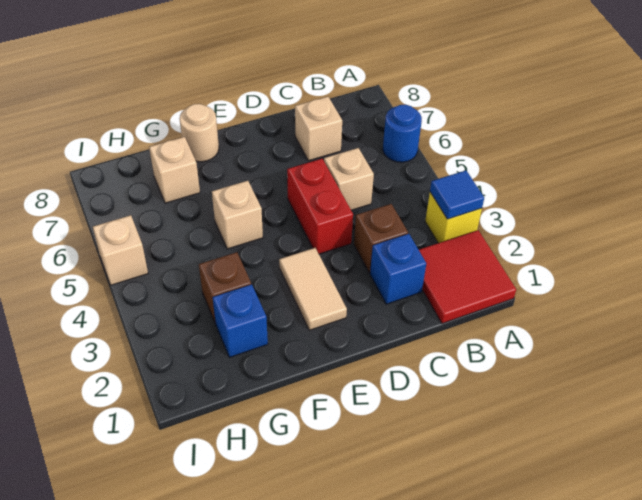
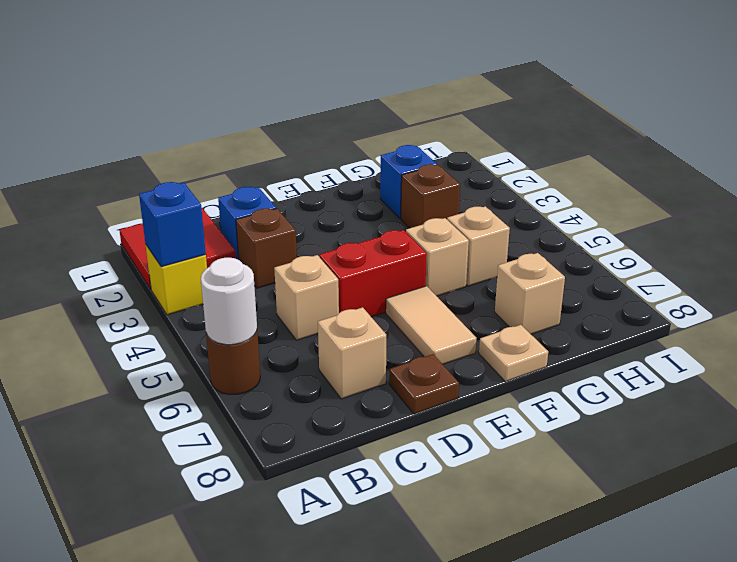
blue tile A3 level 2 -> blue brick A3 level 2
blue round brick A6 level 1 -> brown round brick A6 level 1
none -> white round brick A6 level 2
red brick D4:D5 level 1 -> red brick D5:E5 level 1
none -> brown plate D8 level 1
tan tile E2:E3 level 1 -> tan tile E6:E7 level 1
tan round brick F8 level 1 -> tan plate F8 level 1
tan brick I5 level 1 -> tan brick G5 level 1

